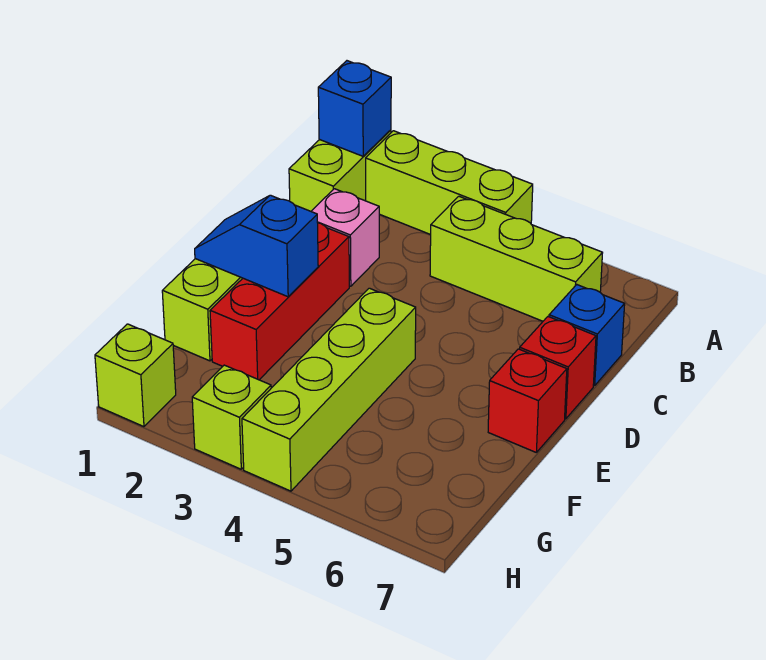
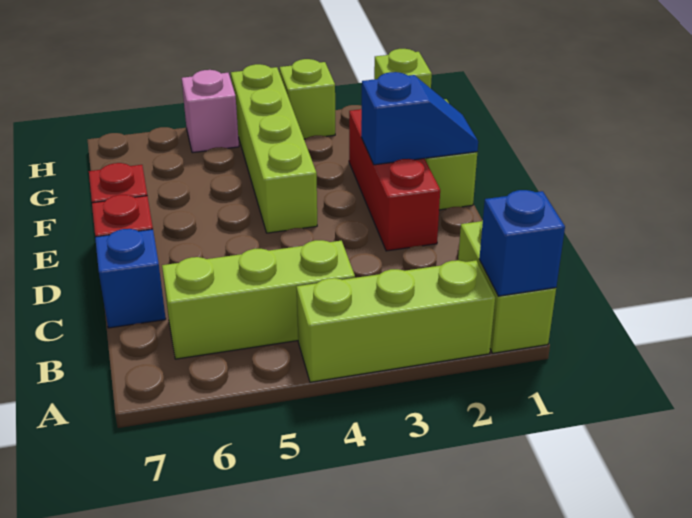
pink brick C2 level 1 -> pink brick H5 level 1

